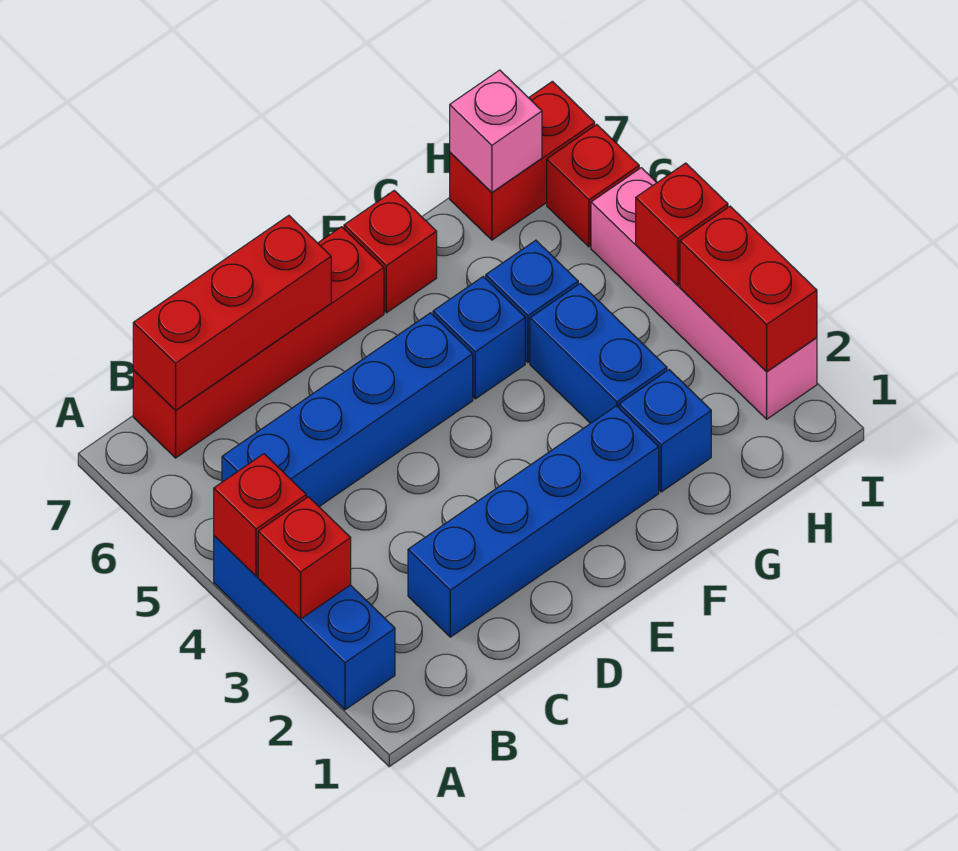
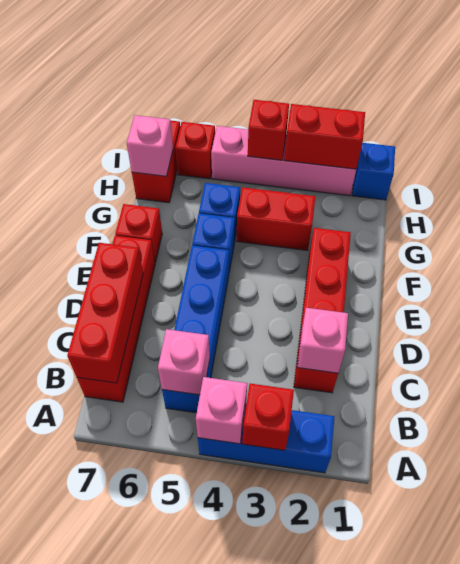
red brick A4 level 2 -> pink brick A4 level 2
none -> pink brick B5 level 2
blue brick C2:F2 level 1 -> red brick C2:F2 level 1
none -> pink brick C2 level 2
blue brick G2 level 1 -> blue brick I1 level 1
blue brick G3:G4 level 1 -> red brick G3:G4 level 1

